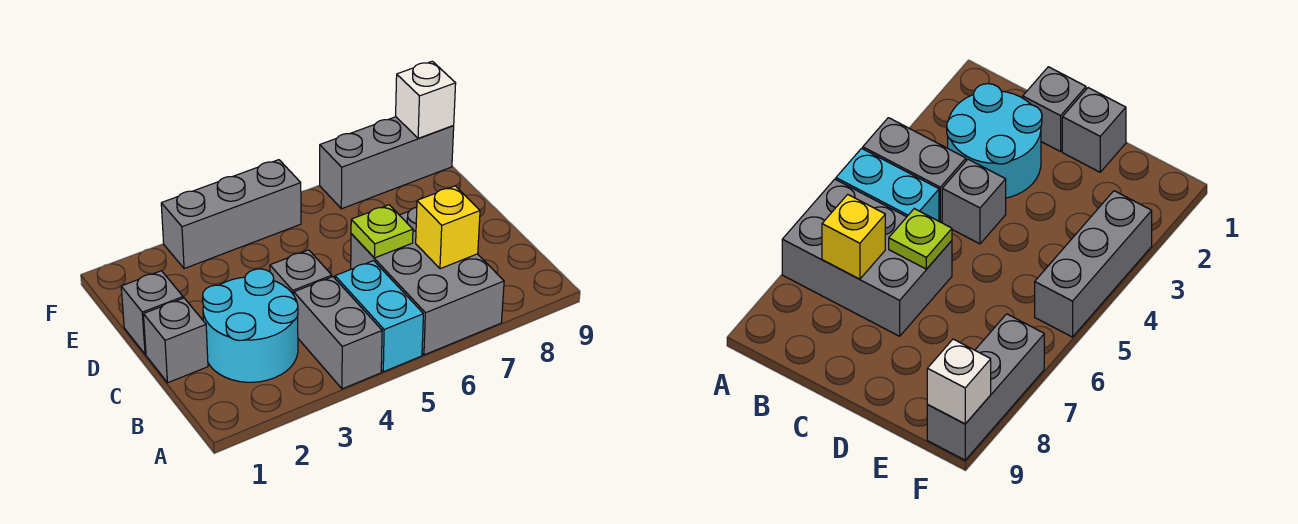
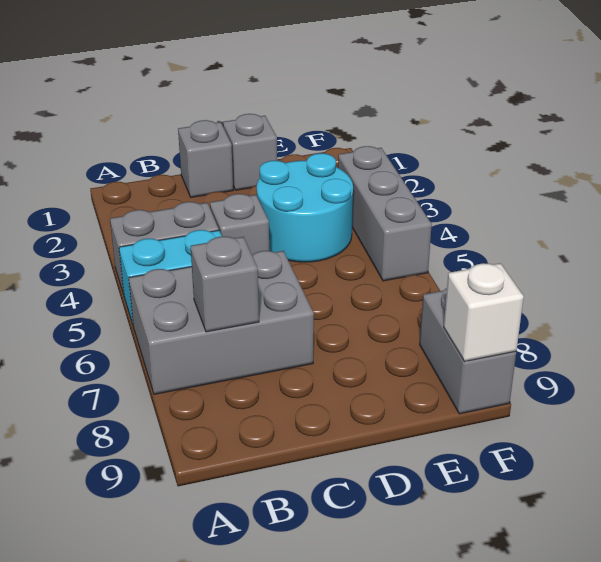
cyan round brick B2:C3 level 1 -> cyan round brick D3:E4 level 1
yellow brick B7 level 2 -> grey brick B7 level 2
lime plate C6 level 2 -> none
grey brick F7:F9 level 1 -> grey brick F8:F9 level 1

